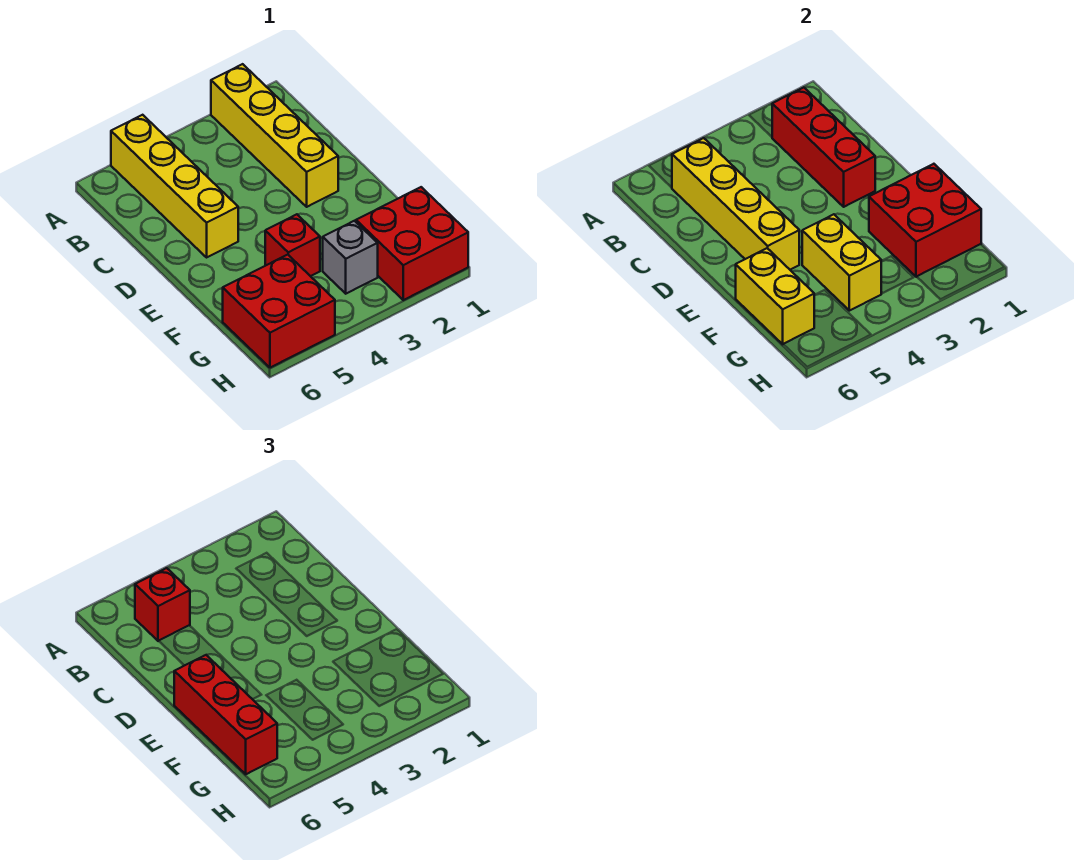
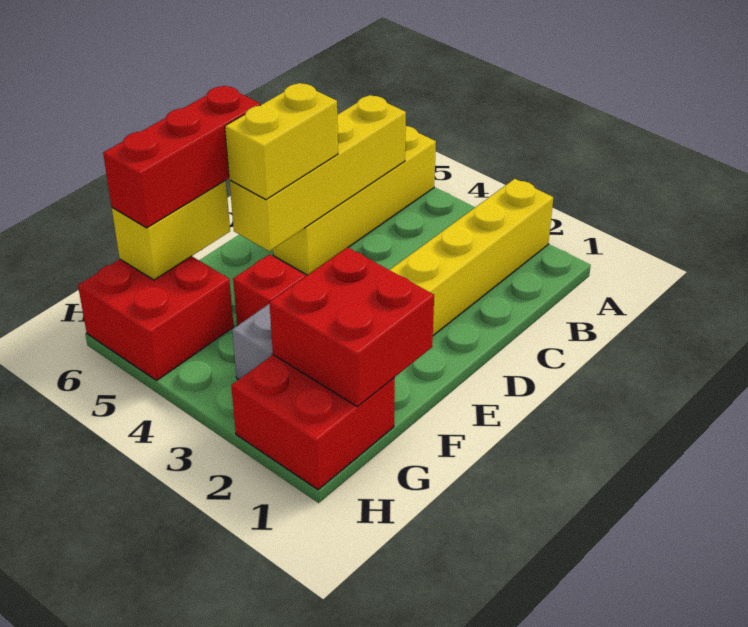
red brick B2:D2 level 2 -> none
red brick B5 level 3 -> none
yellow brick F4:G4 level 2 -> yellow brick D5:E5 level 3

